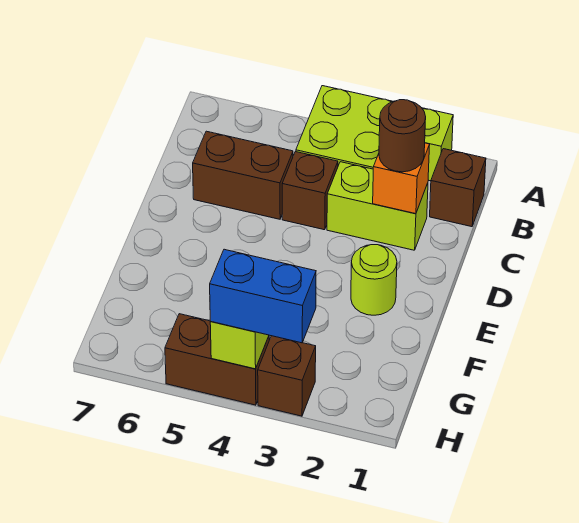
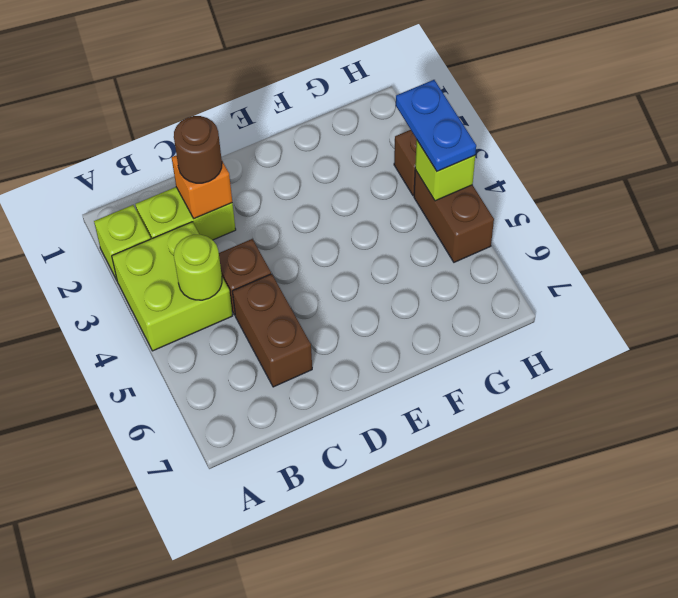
brown brick B1 level 1 -> none
lime brick C2:C3 level 1 -> lime brick B2:C2 level 1
lime round brick E2 level 1 -> lime round brick B4 level 2
blue brick H3:H4 level 3 -> blue plate H3:H4 level 3

